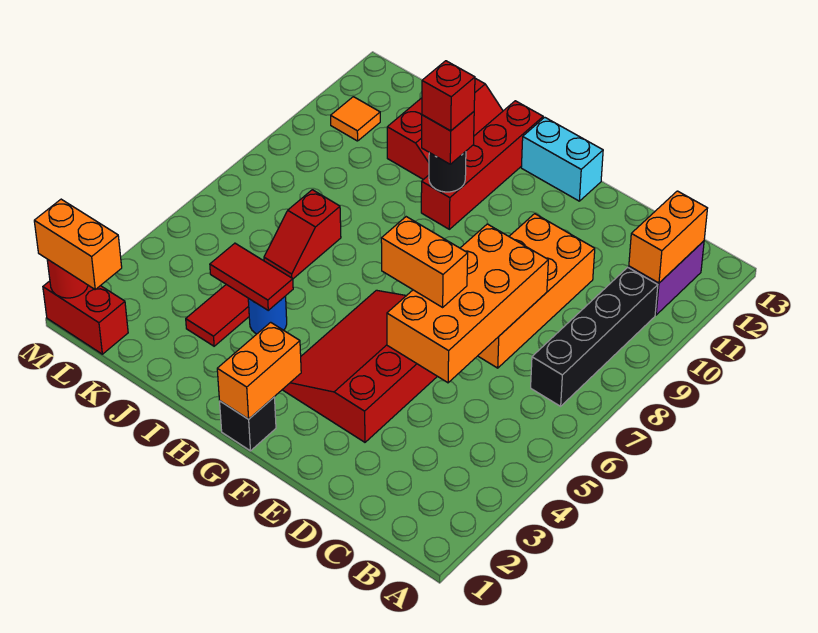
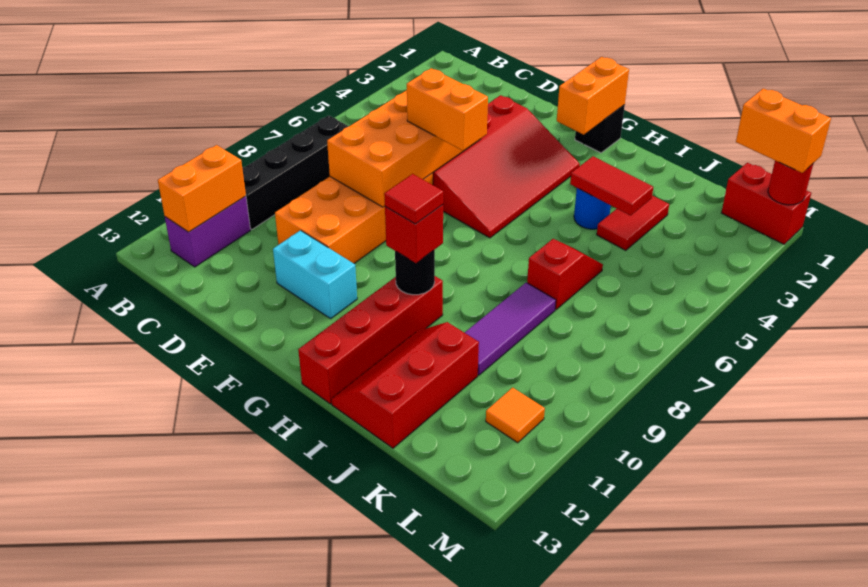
cyan brick F13:G13 level 1 -> cyan brick E11:F11 level 1
red brick H10 level 4 -> red tile H10 level 4
none -> purple tile J8:J10 level 1

